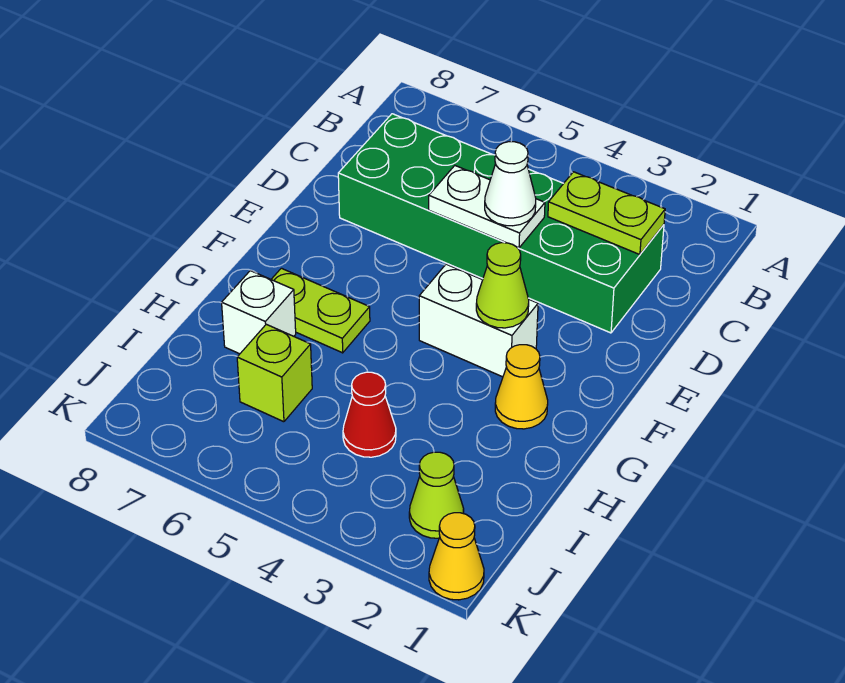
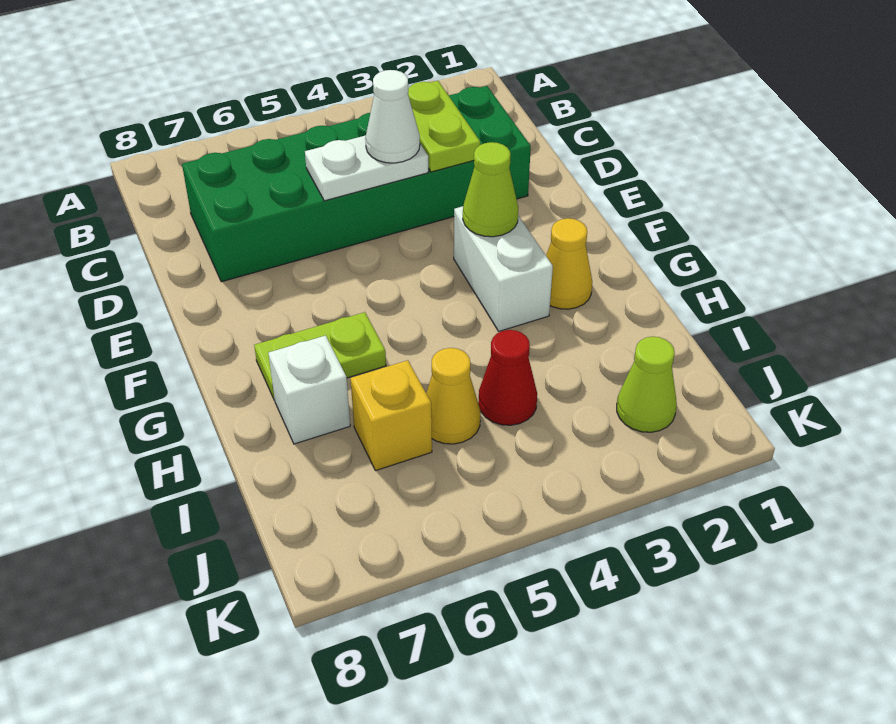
lime plate C2:C3 level 2 -> lime plate C3:D3 level 2
white brick F3:F4 level 1 -> white brick F3:G3 level 1
lime brick I6 level 1 -> yellow brick I6 level 1
yellow cone K1 level 1 -> yellow cone I5 level 1

